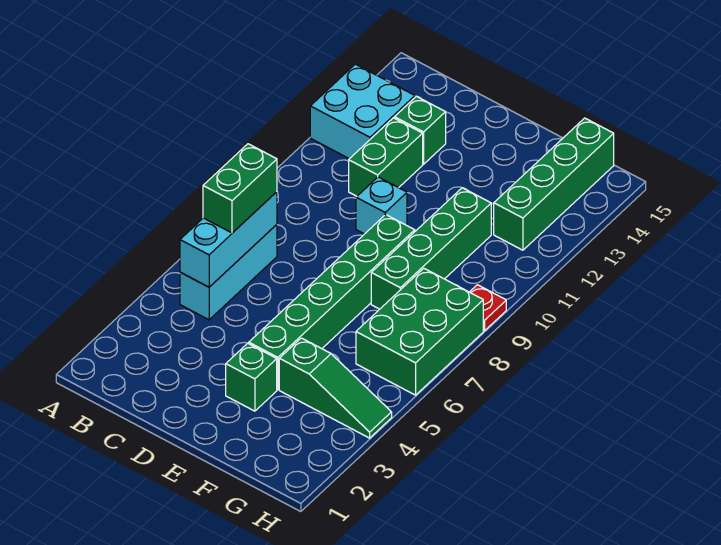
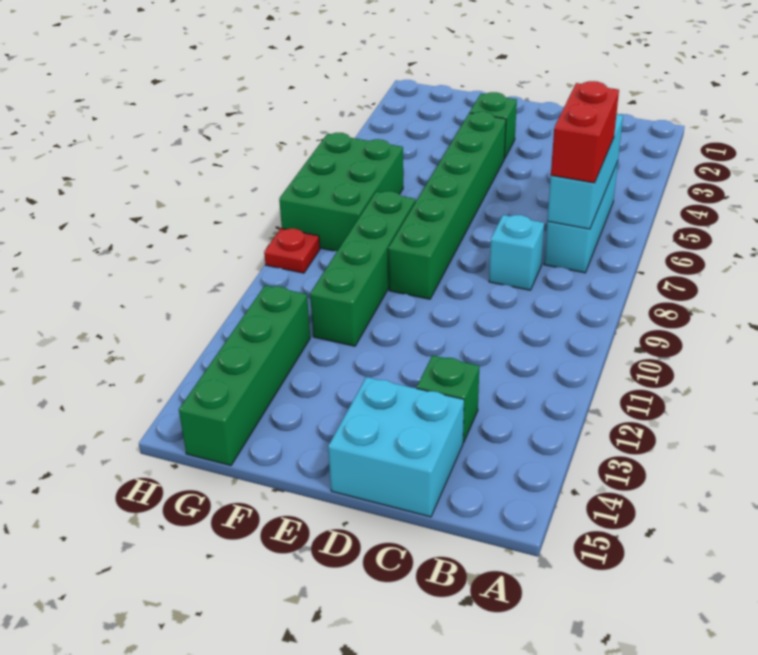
cyan brick A12:B13 level 1 -> cyan brick C14:D15 level 1
green brick B6:B7 level 3 -> red brick B6:B7 level 3
green brick C11:C12 level 1 -> none
cyan brick D10 level 1 -> cyan brick C8 level 1
green slope F4:H4 level 1 top F -> none

